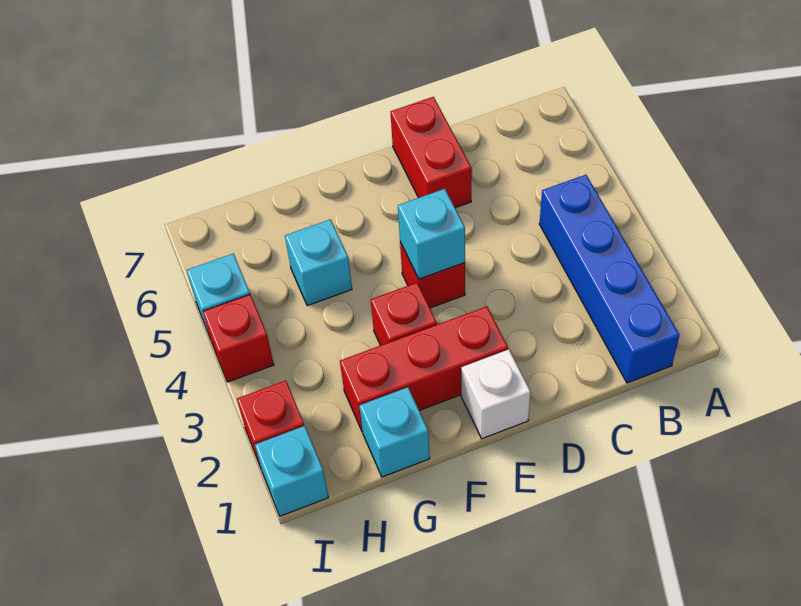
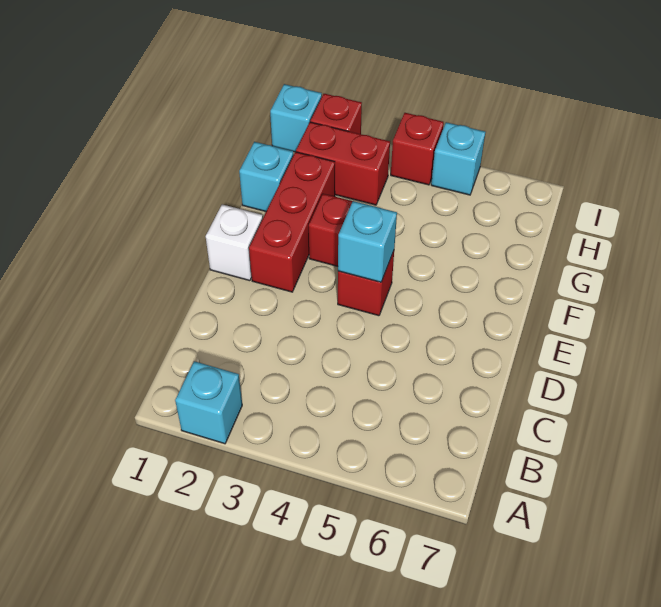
blue brick B1:B4 level 1 -> none
red brick D6:D7 level 1 -> red brick H2:H3 level 1
cyan brick G5 level 1 -> cyan brick A2 level 1

